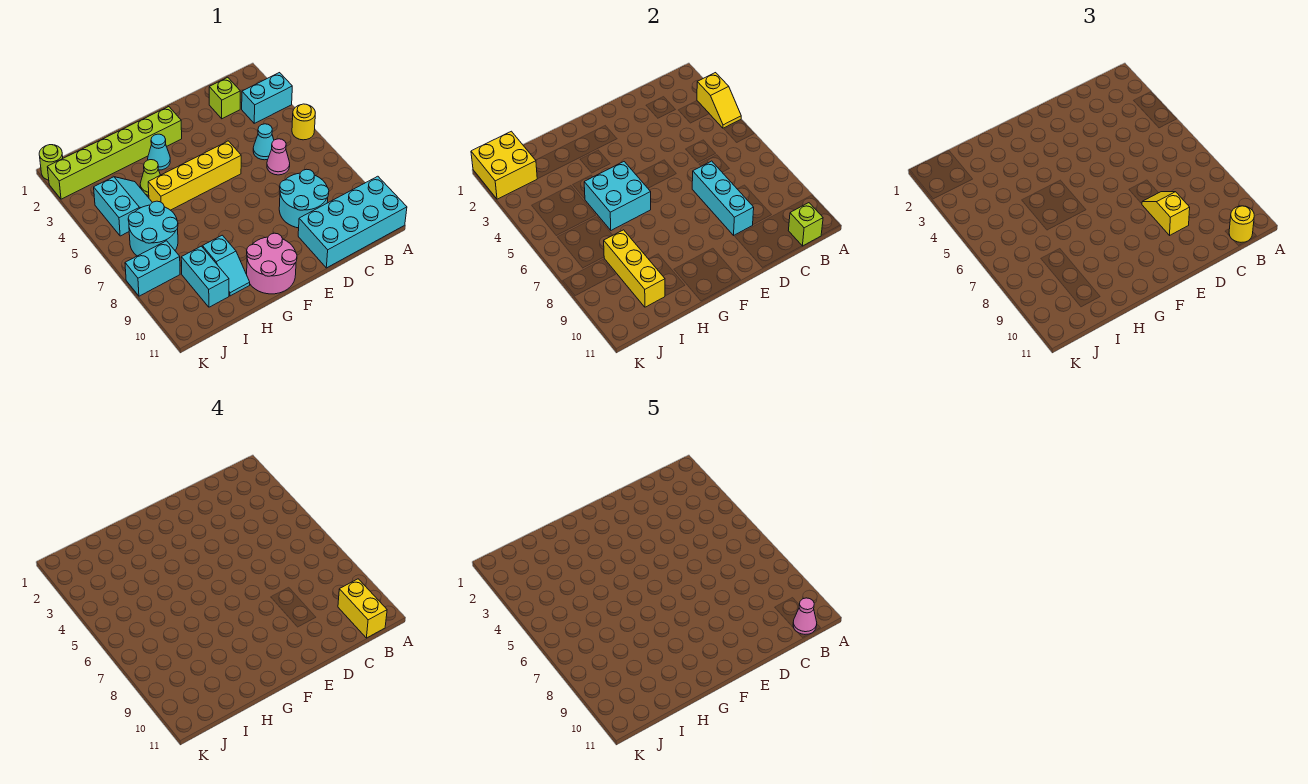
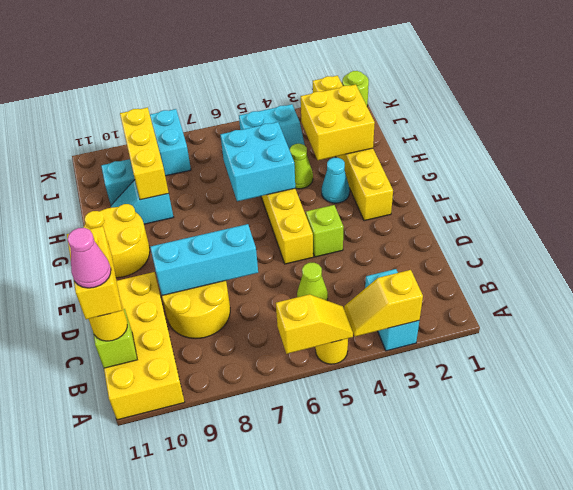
cyan brick A10:D11 level 1 -> yellow brick A10:D11 level 1
yellow brick B10:B11 level 4 -> yellow brick B11:C11 level 4
lime brick C2 level 1 -> lime brick E4 level 1
cyan cone C5 level 1 -> lime cone C5 level 1
pink cone C6 level 1 -> none
cyan round brick C8:D9 level 1 -> yellow round brick C8:D9 level 1
yellow slope D8:D9 level 3 top 9 -> yellow slope A5:A6 level 2 top 6
lime brick F2:K2 level 1 -> yellow brick F2:K2 level 1
pink round brick F10:G11 level 1 -> yellow round brick F10:G11 level 1
cyan round brick I6:J7 level 1 -> none
yellow brick I8:I10 level 2 -> yellow brick H9:J9 level 2
yellow brick J1:K2 level 2 -> yellow brick H2:I3 level 2

